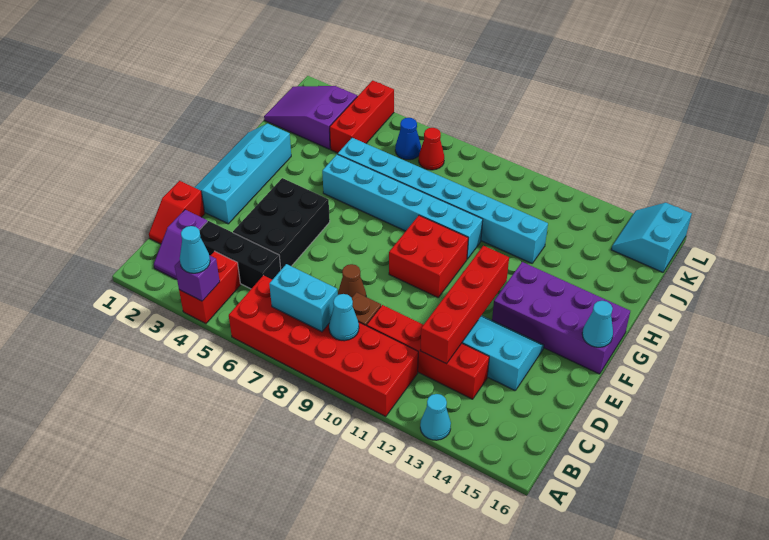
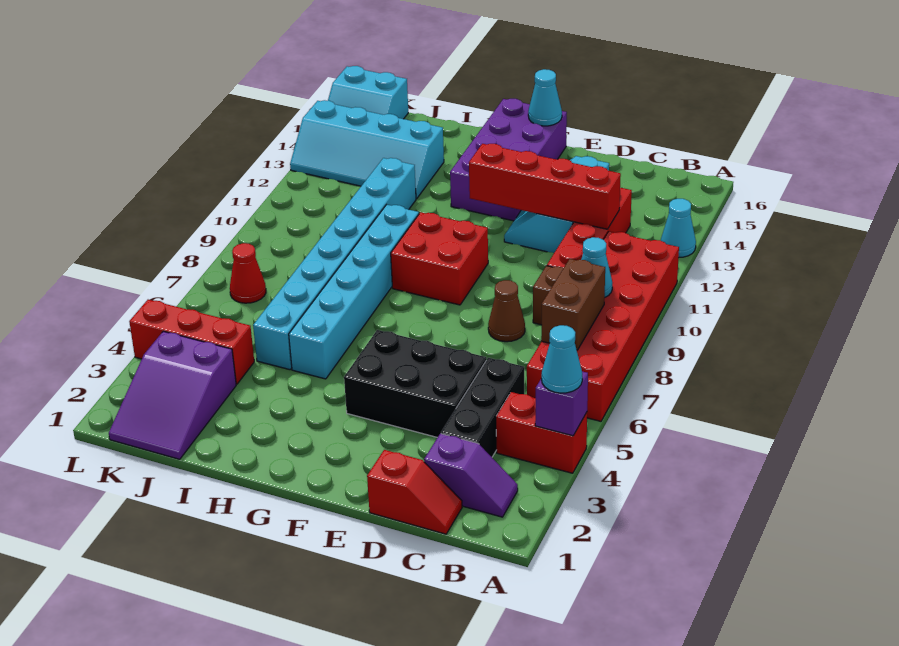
cyan brick B7:B8 level 2 -> brown brick B7:B8 level 2
cyan slope E1:H2 level 1 top 2 -> cyan slope I13:L14 level 1 top 14
blue cone K6 level 1 -> none

